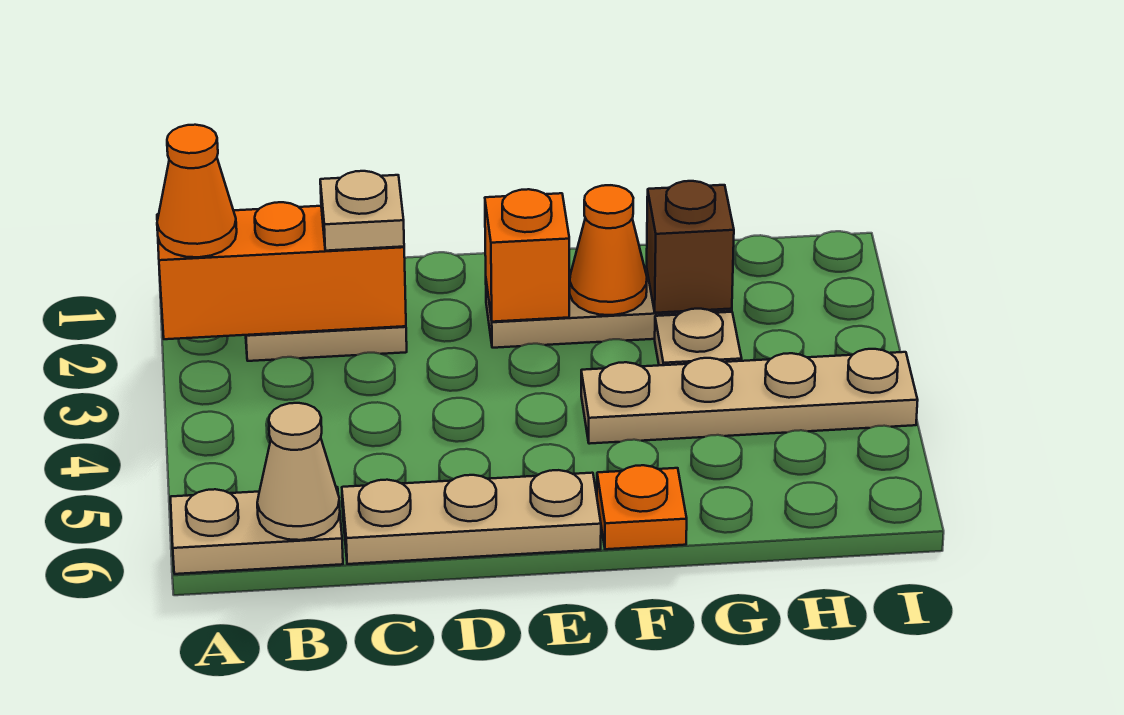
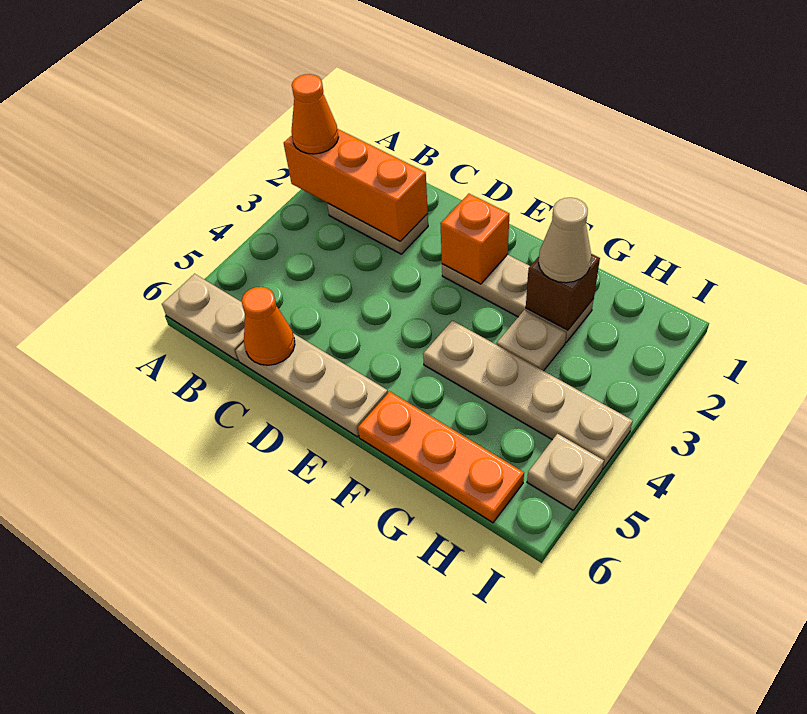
tan cone B6 level 2 -> tan cone G2 level 3
tan plate C2 level 3 -> tan plate I5 level 1
orange cone F2 level 2 -> orange cone C6 level 2
orange plate F6 level 1 -> orange plate F6:H6 level 1

